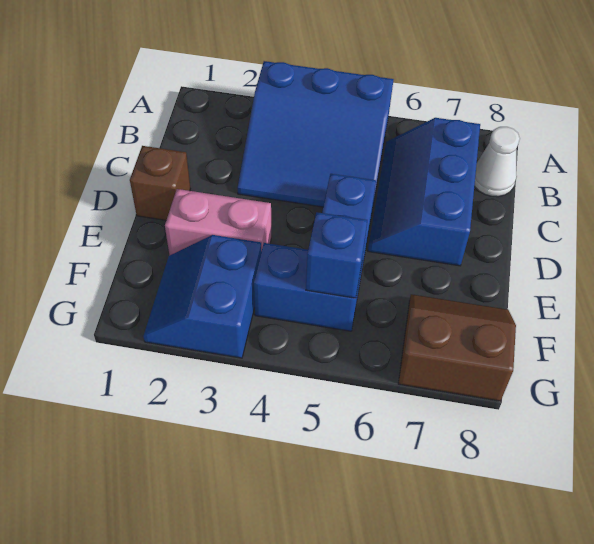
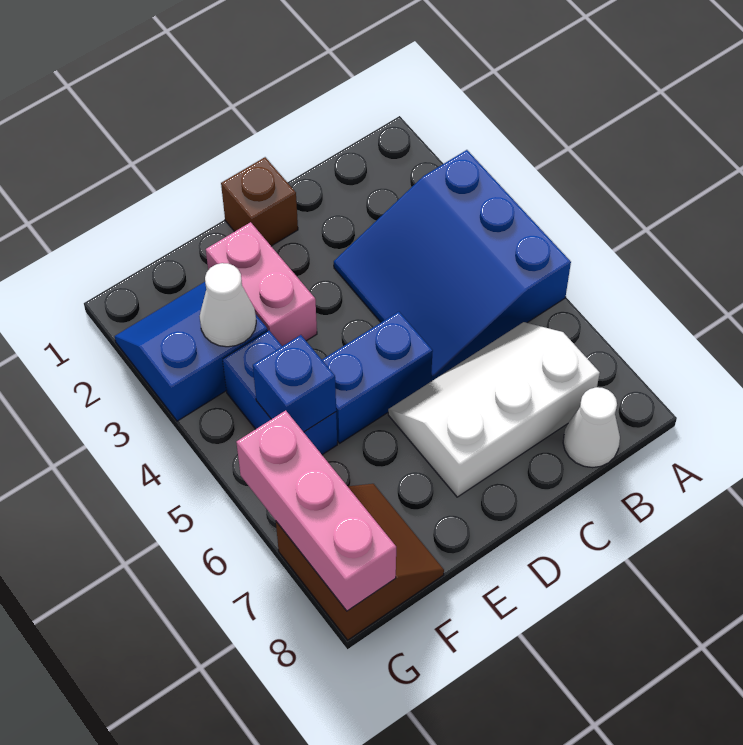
blue slope B6:D7 level 1 top 7 -> white slope B6:D7 level 1 top 7
none -> white cone F3 level 2
none -> pink brick G6:G8 level 2

